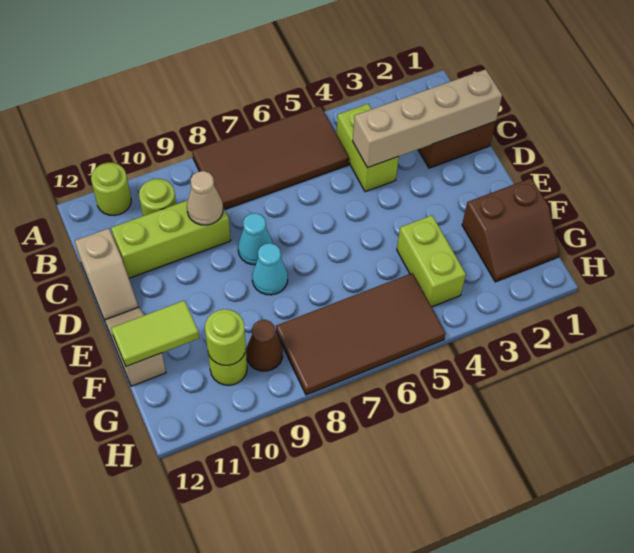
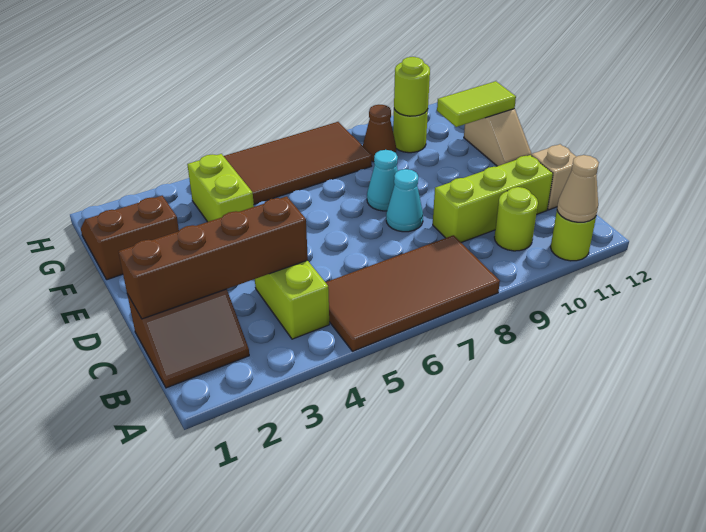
tan brick C1:C4 level 2 -> brown brick C1:C4 level 2
tan cone C9 level 2 -> tan cone A11 level 2

